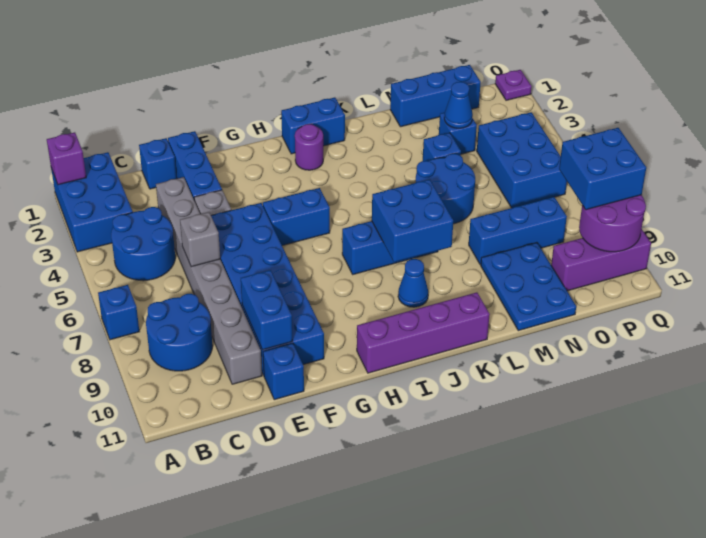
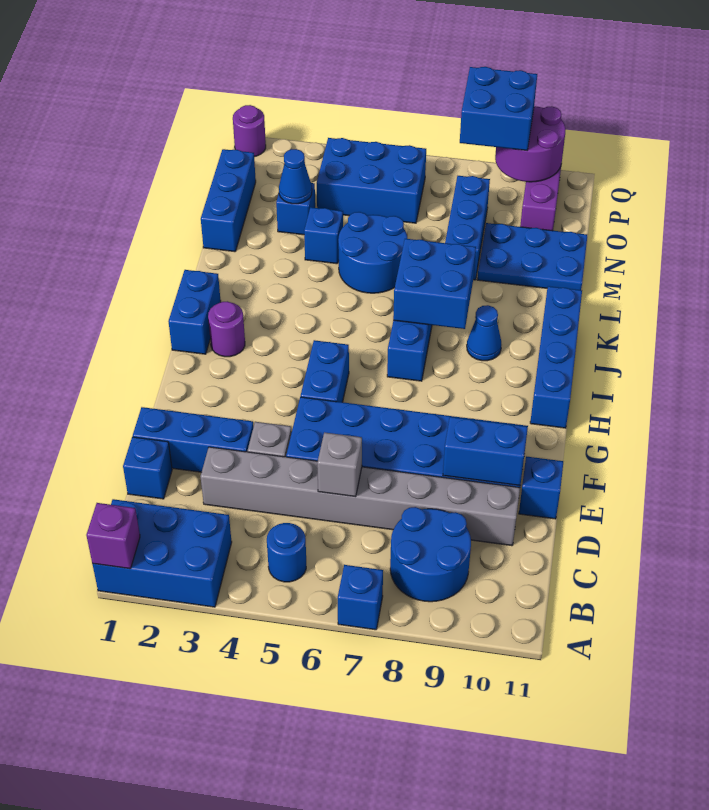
blue round brick B4:C5 level 1 -> blue round brick B5 level 1
purple brick H11:K11 level 1 -> blue brick H11:K11 level 1
purple plate Q1 level 1 -> purple round brick Q1 level 1

